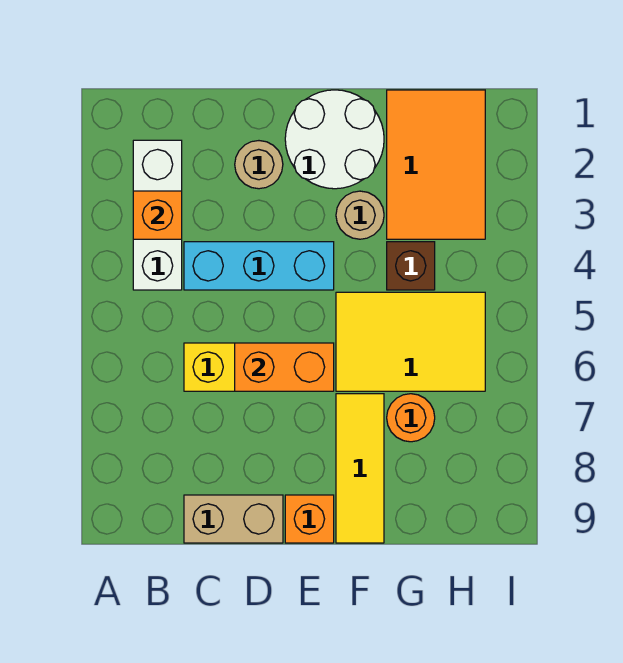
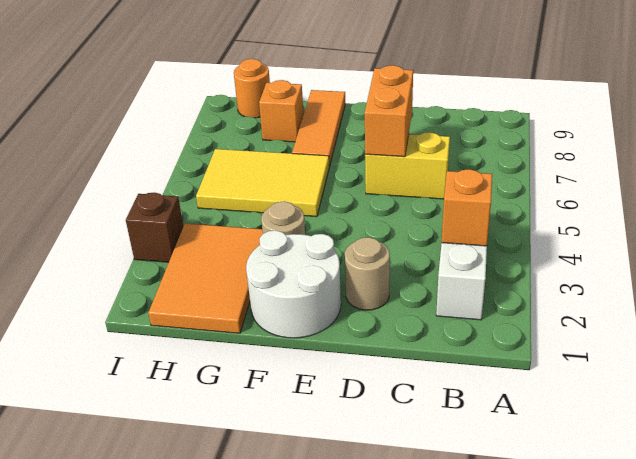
cyan brick C4:E4 level 1 -> none
tan brick C9:D9 level 1 -> none
orange brick D6:E6 level 2 -> orange brick D6:D7 level 2
orange brick E9 level 1 -> orange brick G8 level 1
yellow tile F7:F9 level 1 -> orange tile F7:F9 level 1
brown brick G4 level 1 -> brown brick I3 level 1
orange round brick G7 level 1 -> orange round brick H9 level 1

